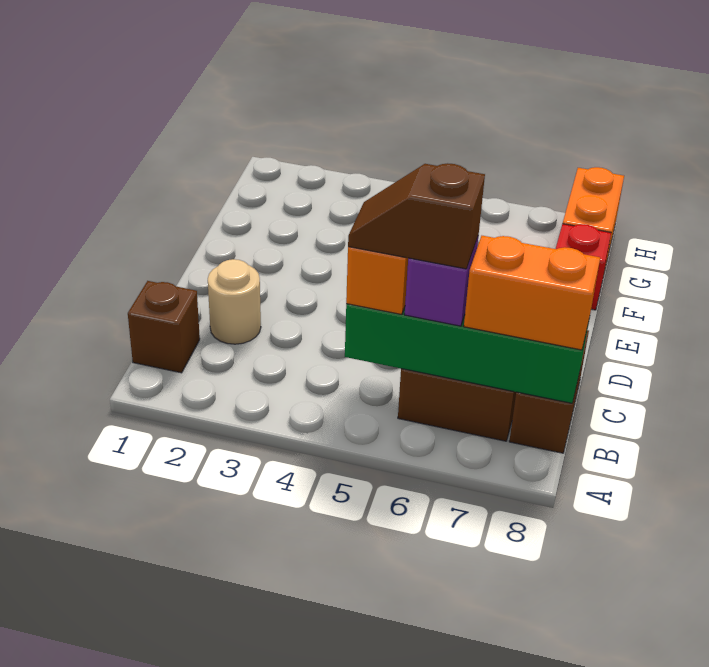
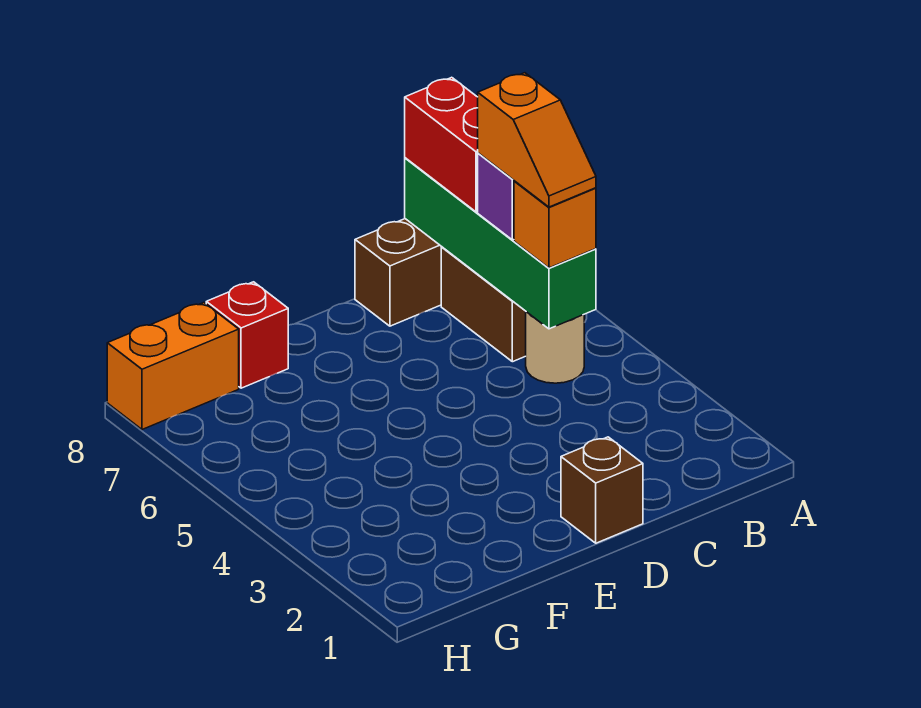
brown brick B1 level 1 -> brown brick D1 level 1
brown slope B5:B6 level 4 top 6 -> orange slope B5:B6 level 4 top 6
orange brick B7:B8 level 3 -> red brick B7:B8 level 3
tan round brick C2 level 1 -> tan round brick B5 level 1

